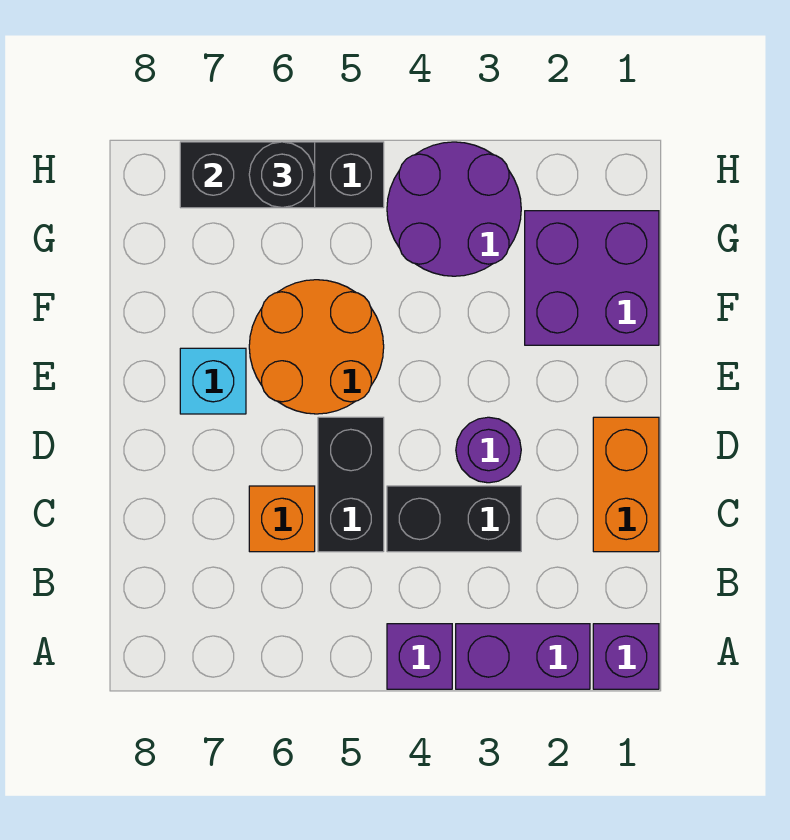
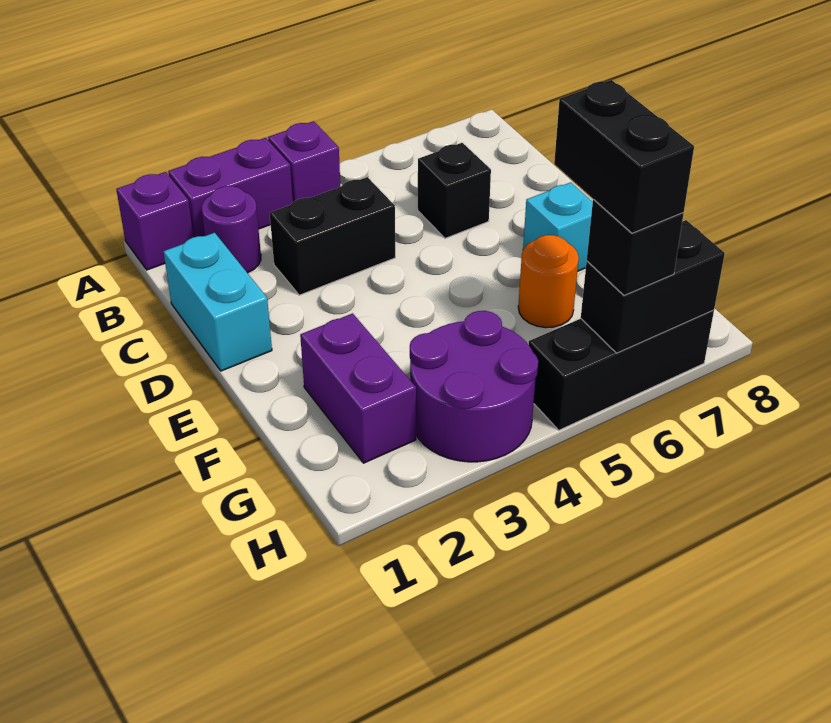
orange brick C1:D1 level 1 -> cyan brick C1:D1 level 1
black brick C5:D5 level 1 -> black brick G6:H6 level 4
orange brick C6 level 1 -> black brick C6 level 1
purple round brick D3 level 1 -> purple round brick B2 level 1
orange round brick E5:F6 level 1 -> orange round brick F6 level 1
purple brick F1:G2 level 1 -> purple brick F2:G2 level 1
black round brick H6 level 3 -> black brick H6 level 3

